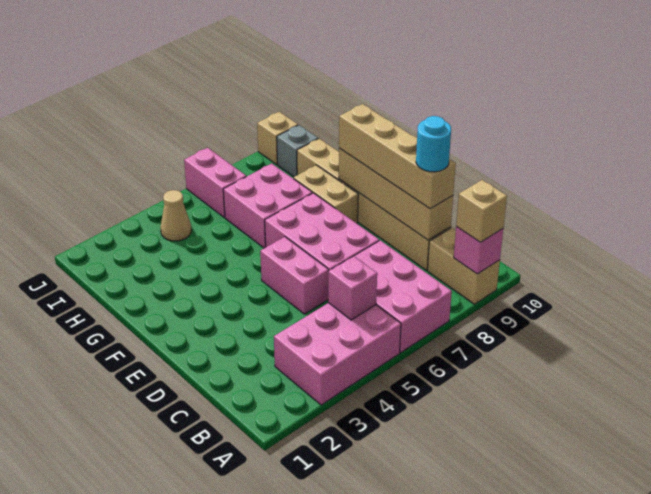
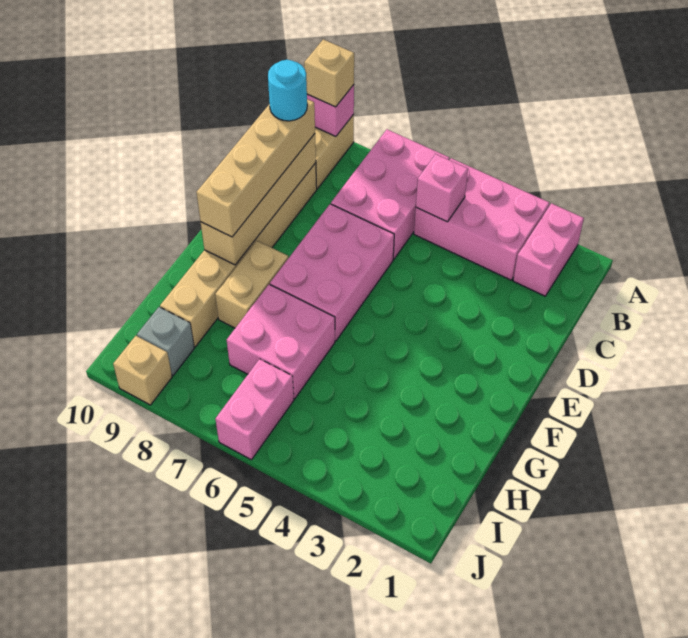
pink brick D5:E5 level 1 -> pink brick A2:B2 level 1
tan cone I4 level 1 -> none

